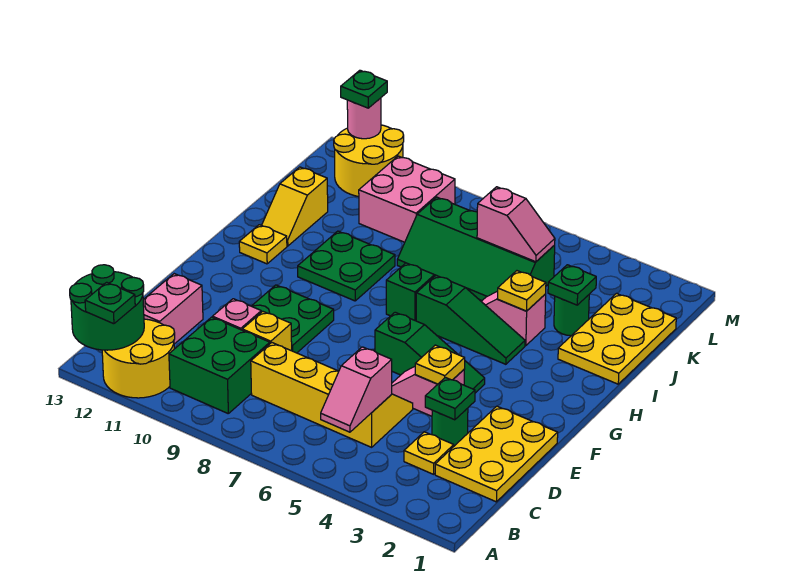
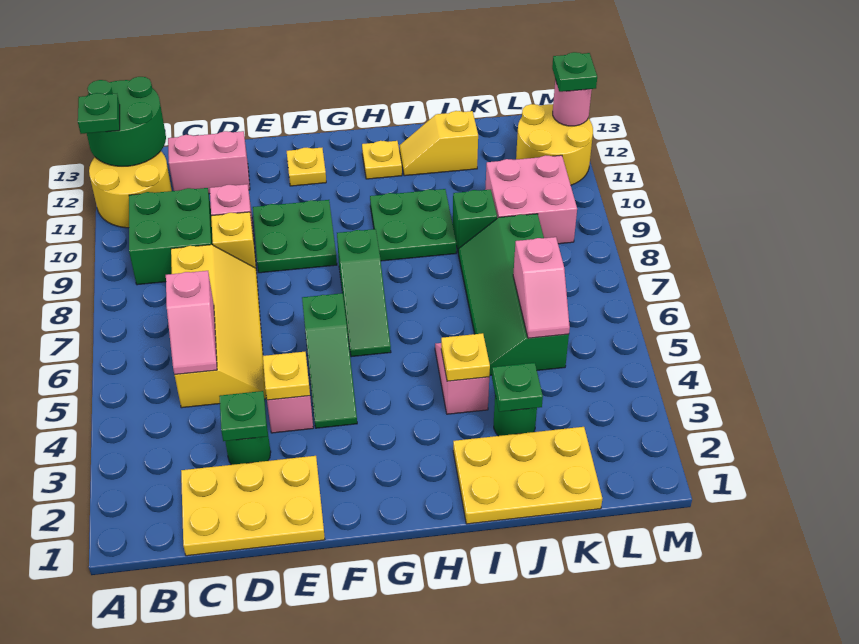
pink slope B5:C5 level 2 top C -> pink slope C5:C6 level 2 top 6
yellow plate C3 level 1 -> yellow plate F12 level 1
green slope H4:H6 level 1 top 6 -> green slope G6:G8 level 1 top 8
green brick H7 level 1 -> green brick J9 level 1

